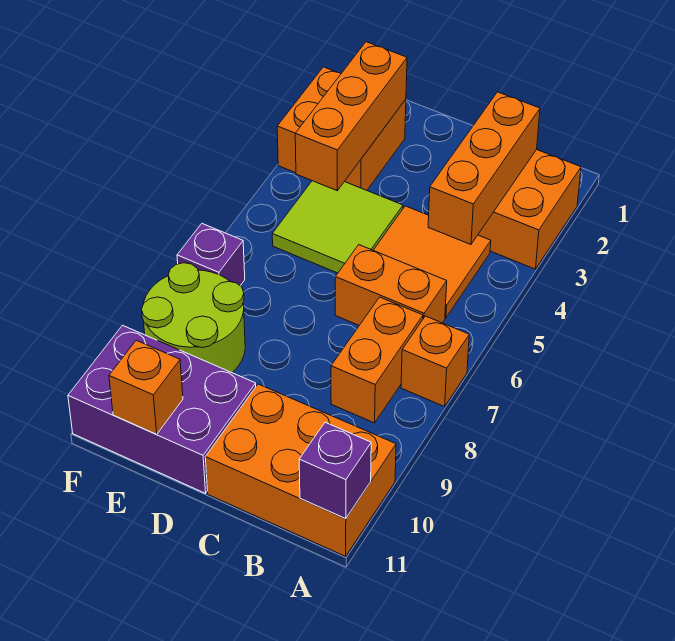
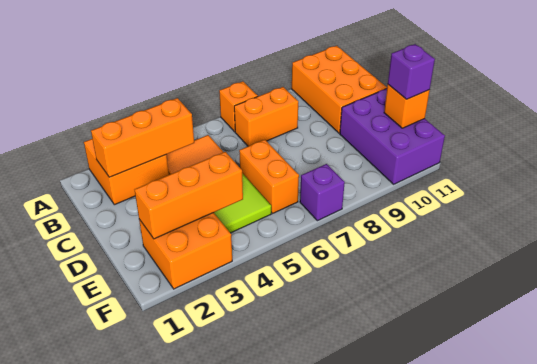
purple brick A11 level 2 -> purple brick E11 level 3
orange brick B6:C6 level 1 -> orange brick D6:E6 level 1
lime round brick E8:F9 level 1 -> none

